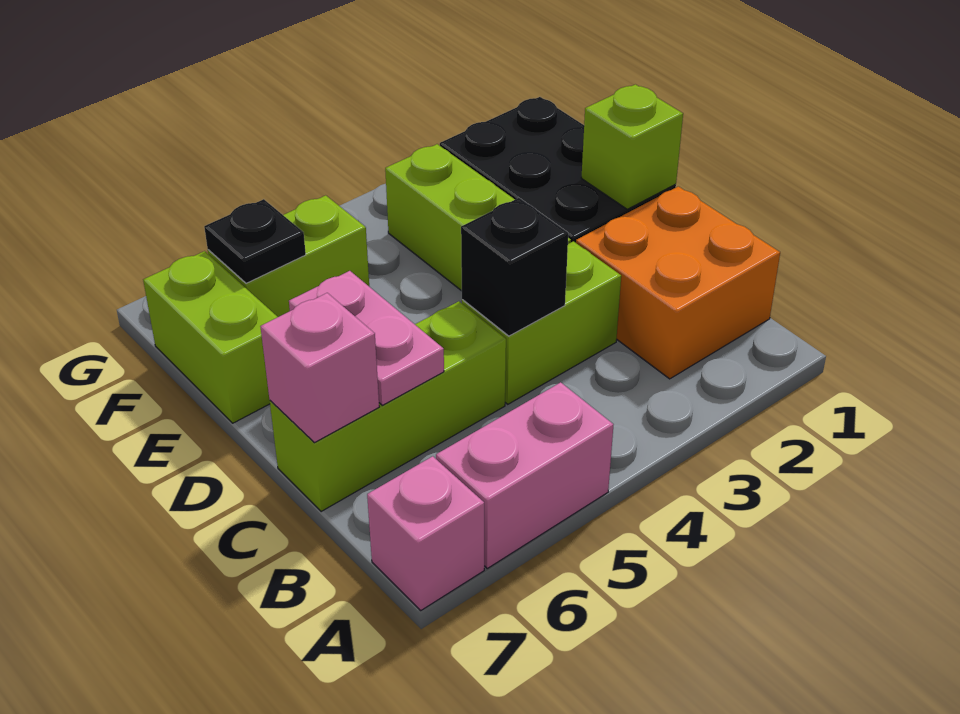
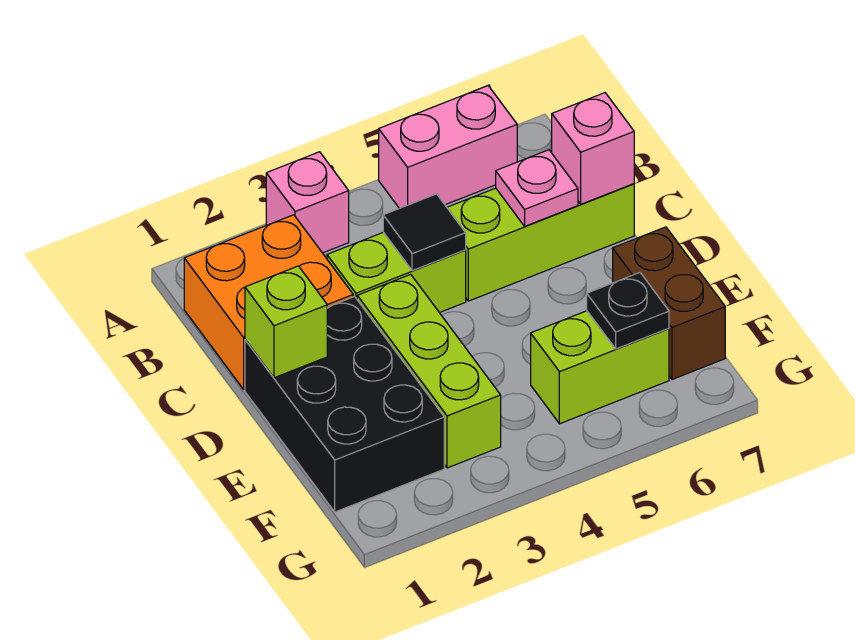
pink brick A7 level 1 -> pink brick A3 level 1
black brick C4 level 2 -> black tile C4 level 2
pink plate C6:D6 level 2 -> pink plate C6 level 2
lime brick E7:F7 level 1 -> brown brick E7:F7 level 1

